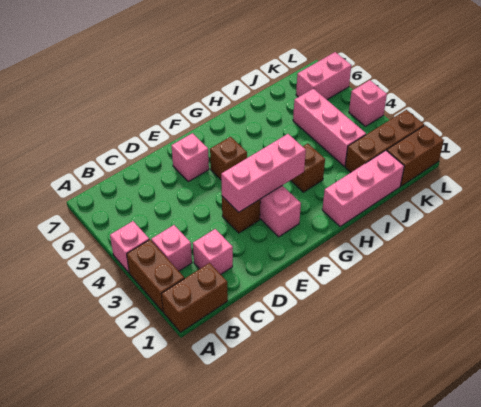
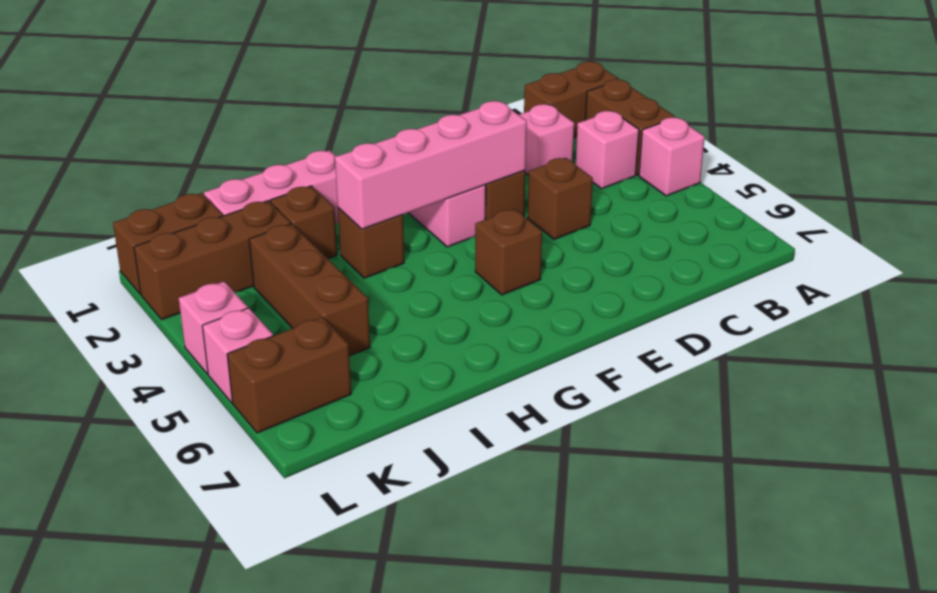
none -> brown brick D4 level 1
pink brick E3:G3 level 2 -> pink brick E3:H3 level 2
pink brick E6 level 1 -> pink brick L5 level 1
none -> brown brick I2 level 1
pink brick J3:J5 level 1 -> brown brick J3:J5 level 1
pink brick K6:L6 level 1 -> brown brick K6:L6 level 1

